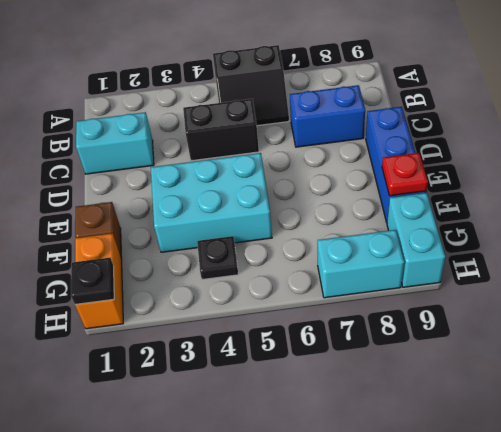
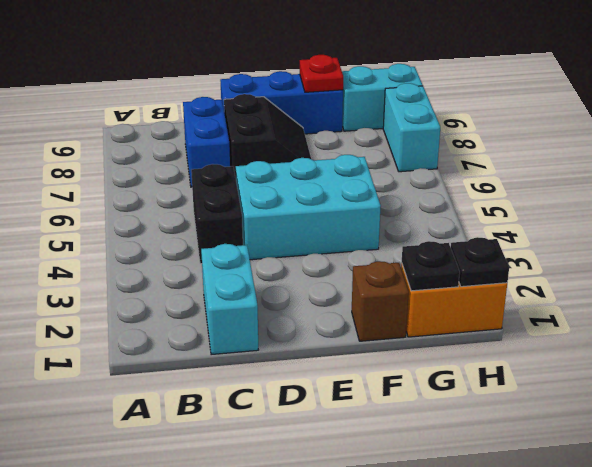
black slope A5:B6 level 1 top A -> black slope D7:E8 level 1 top D
cyan brick E3:F5 level 1 -> cyan brick D4:F5 level 1
black plate G4 level 1 -> black plate G1 level 2

